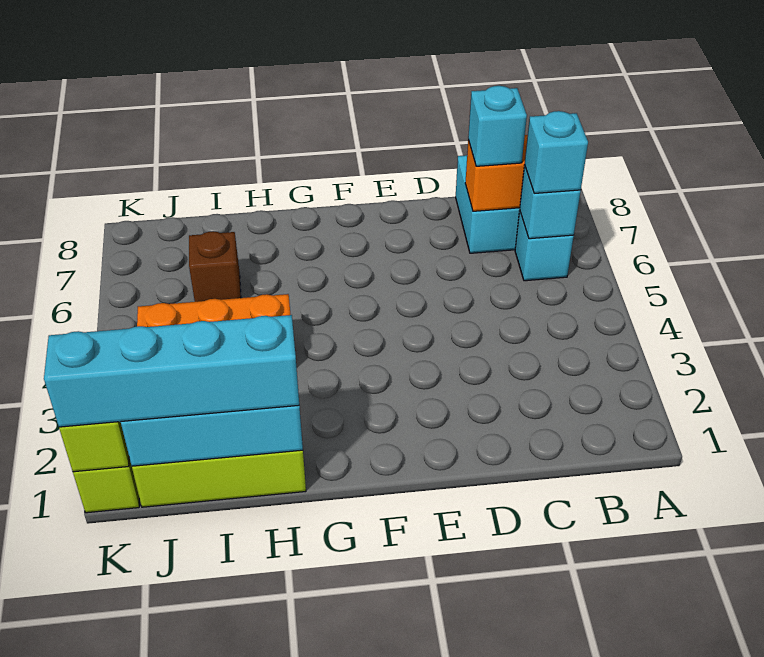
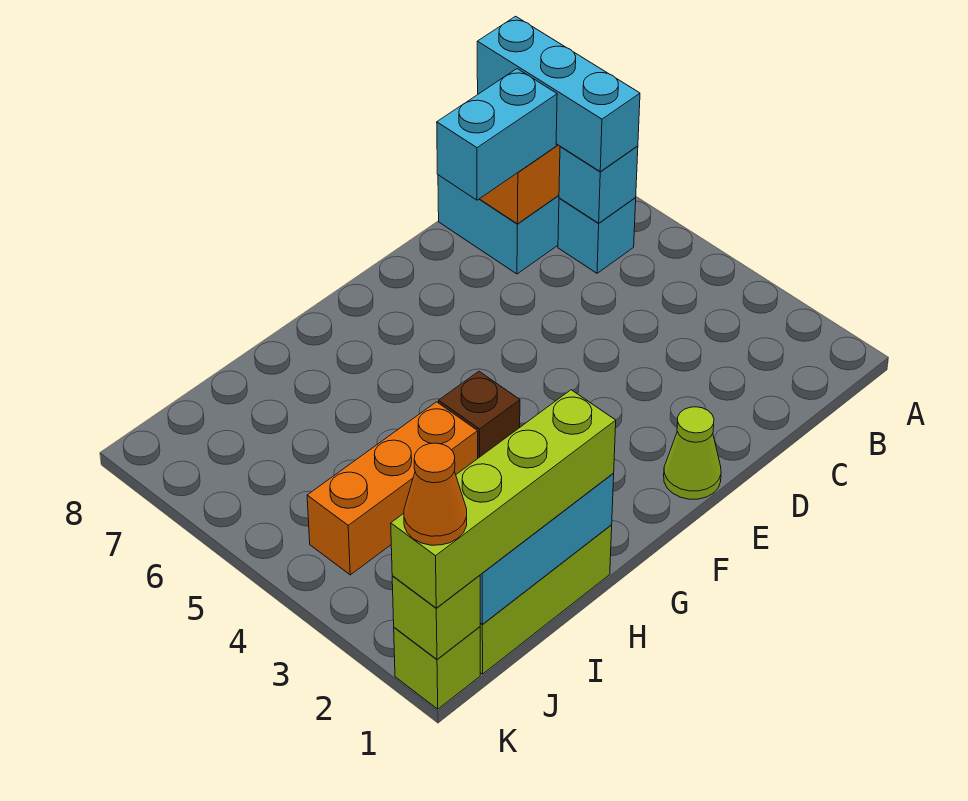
cyan brick B6 level 3 -> cyan brick B6:B8 level 3
cyan brick C7 level 3 -> cyan brick C7:D7 level 3
none -> lime cone E1 level 1
cyan brick H1:K1 level 3 -> lime brick H1:K1 level 3
brown brick I6 level 1 -> brown brick G4 level 1
none -> orange cone K1 level 4

